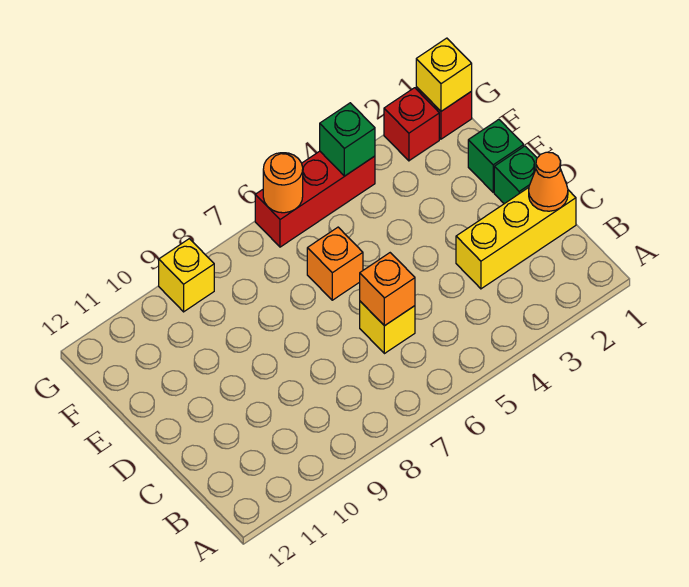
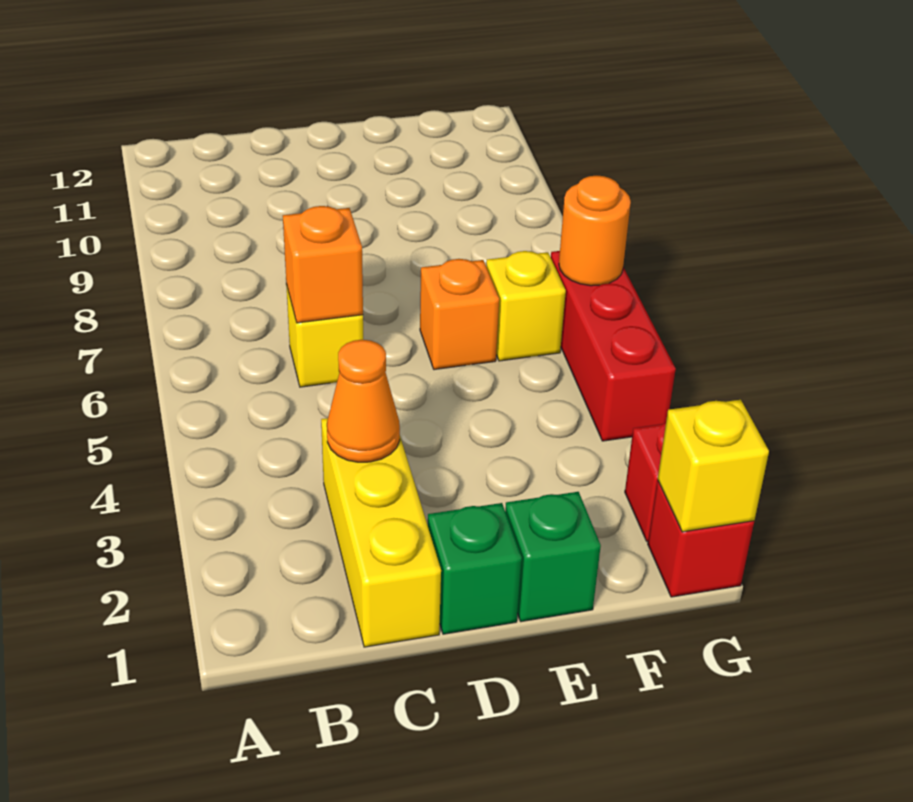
orange cone C1 level 2 -> orange cone C3 level 2
green brick G4 level 2 -> none
yellow brick G9 level 1 -> yellow brick F6 level 1

